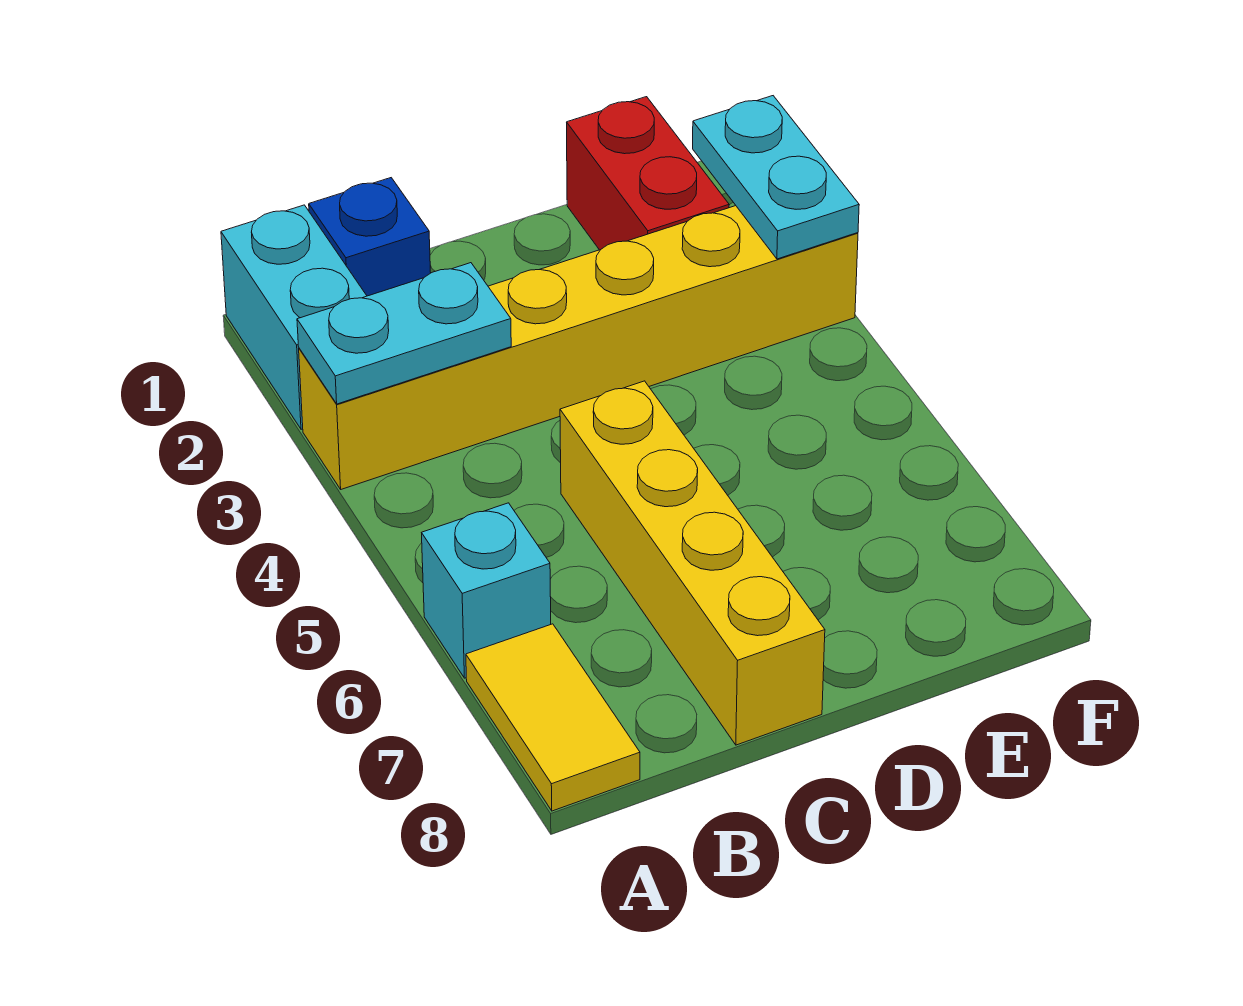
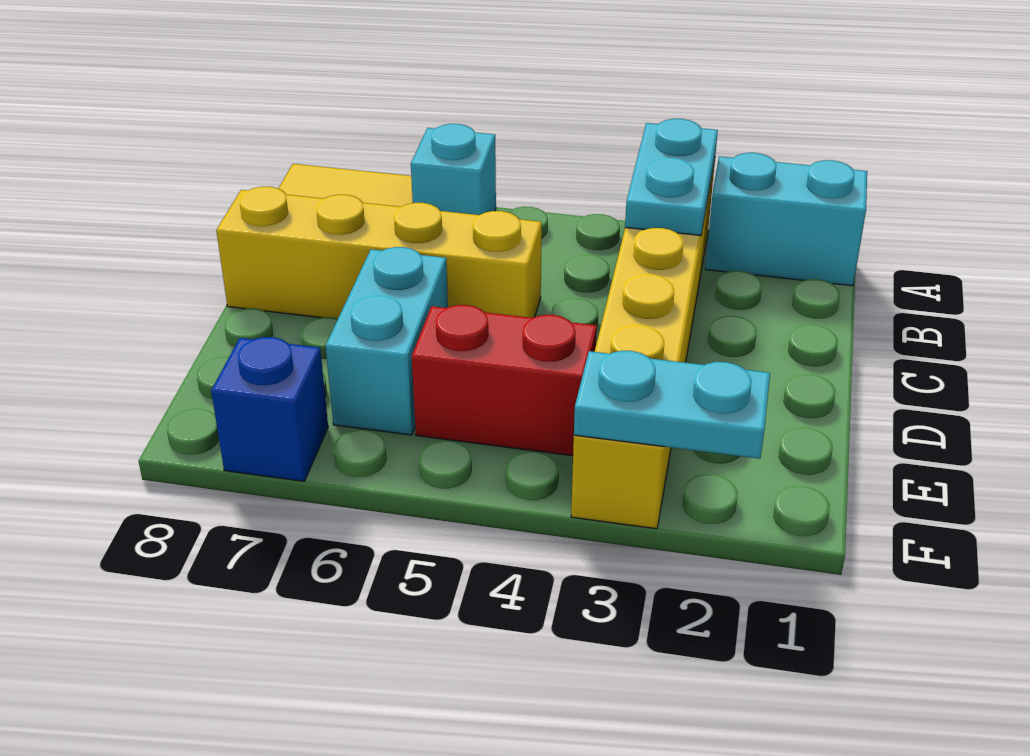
blue brick B1 level 1 -> blue brick F7 level 1
none -> cyan brick D6:E6 level 1
red brick E1:E2 level 1 -> red brick E4:E5 level 1

